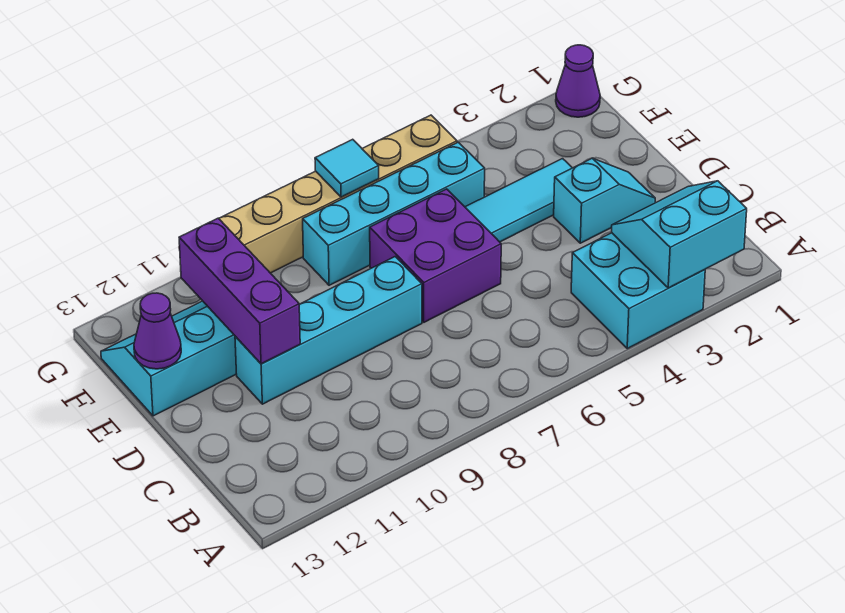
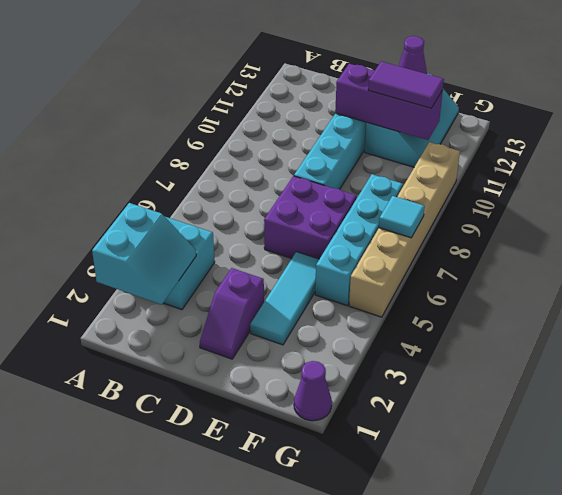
cyan slope D2:D3 level 1 top 3 -> purple slope D2:D3 level 1 top 3
none -> purple tile E11:F11 level 3

